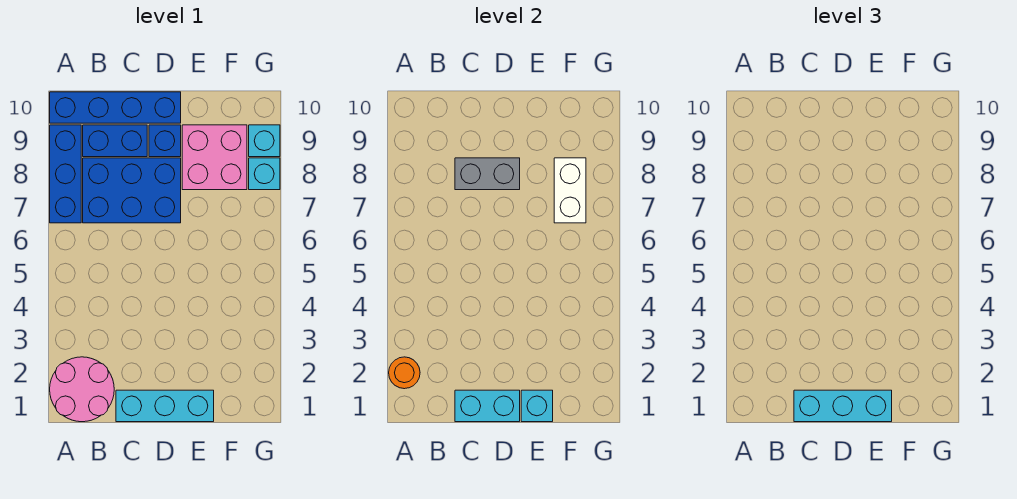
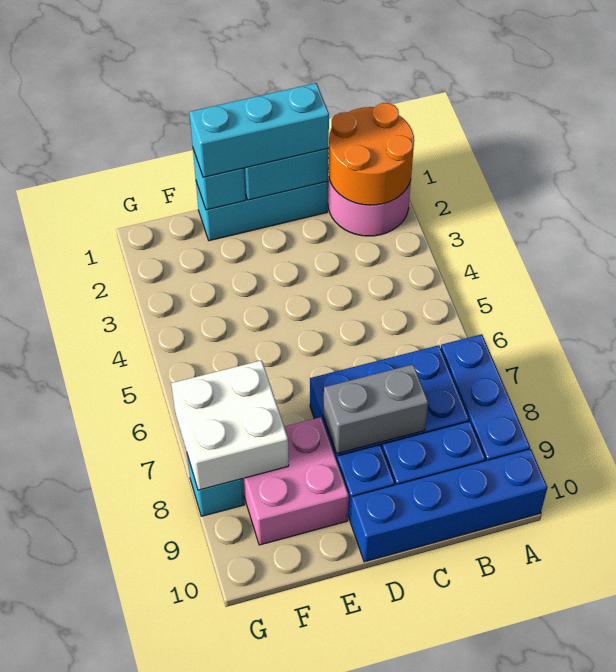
orange round brick A2 level 2 -> orange round brick A1:B2 level 2
white brick F7:F8 level 2 -> white brick F7:G8 level 2
cyan brick G9 level 1 -> none

